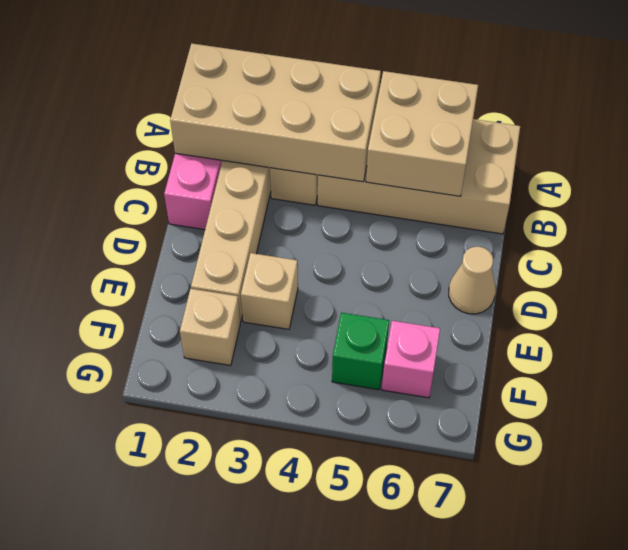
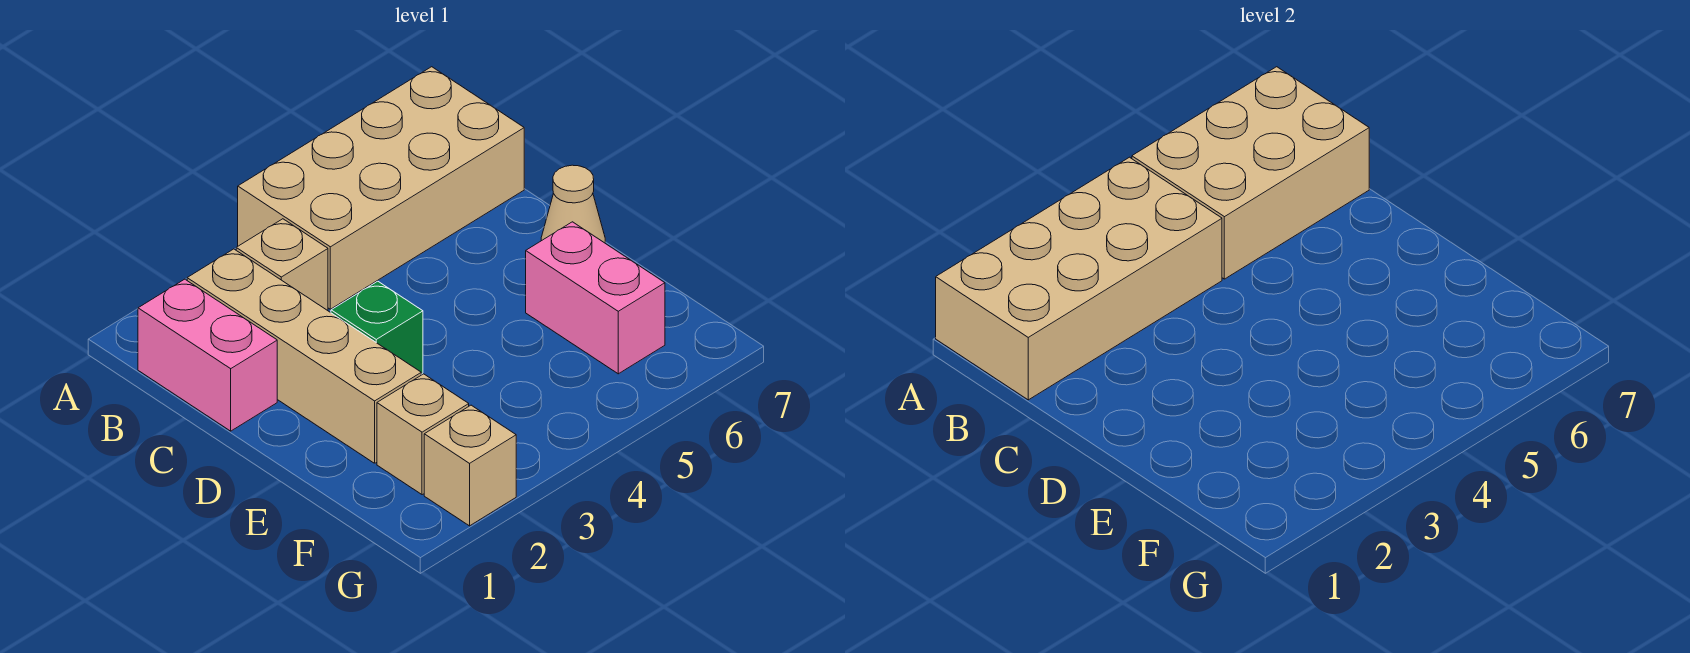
tan brick A5:B6 level 2 -> tan brick A5:B7 level 2
tan brick E3 level 1 -> tan brick G2 level 1
green brick F5 level 1 -> green brick D3 level 1
pink brick F6 level 1 -> pink brick E6:F6 level 1

